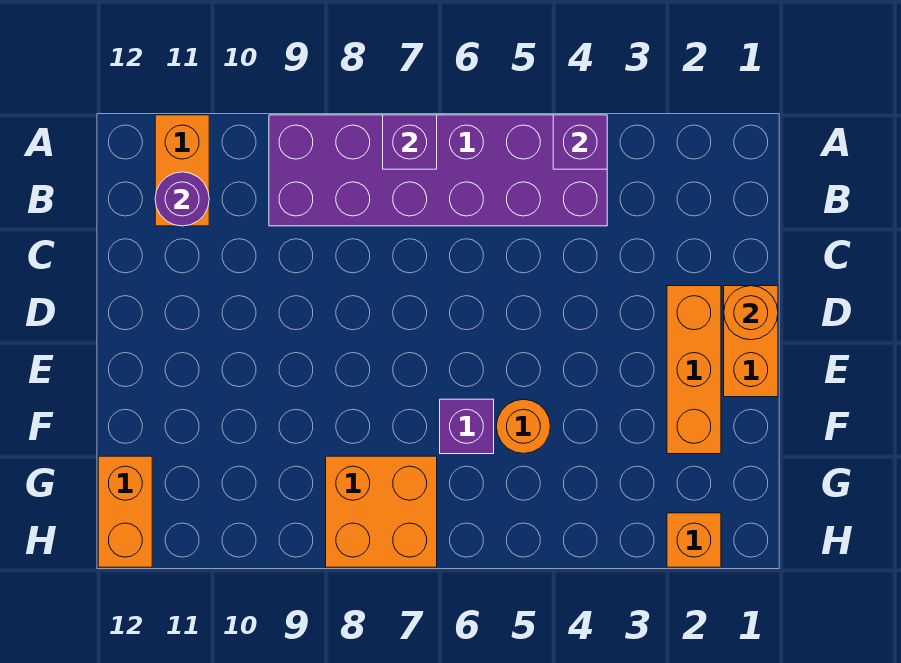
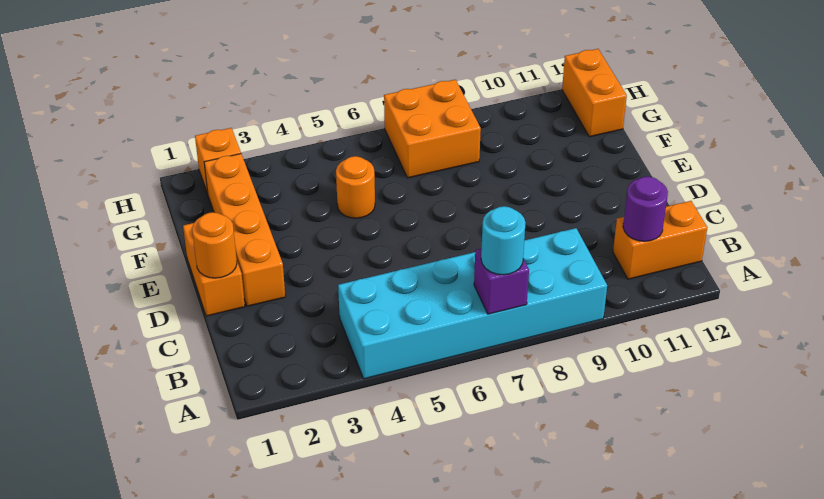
purple brick A4:B9 level 1 -> cyan brick A4:B9 level 1
purple brick A4 level 2 -> none
none -> cyan round brick A7 level 3
orange brick A11:B11 level 1 -> orange brick B11:B12 level 1
orange brick D2:F2 level 1 -> orange brick D2:G2 level 1
purple brick F6 level 1 -> none

